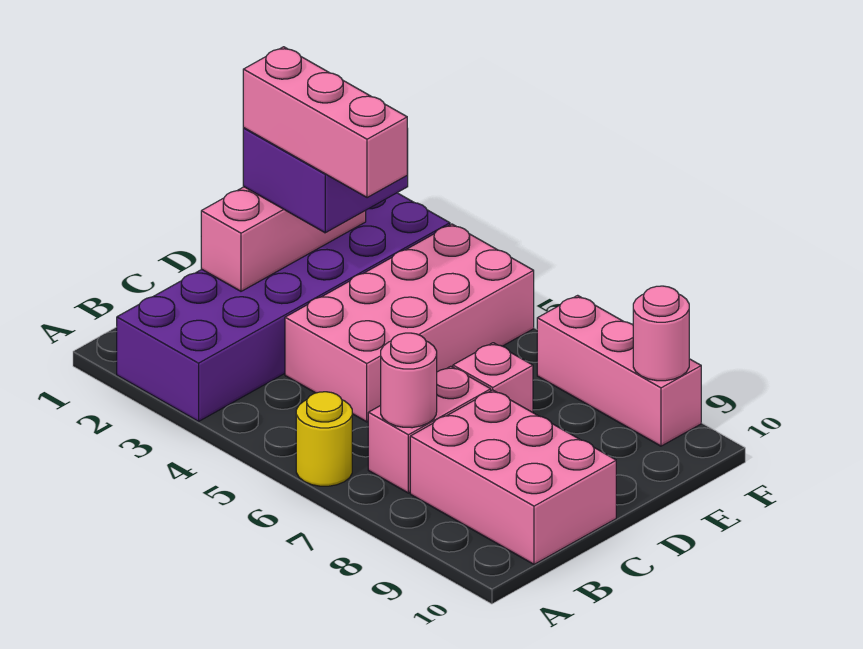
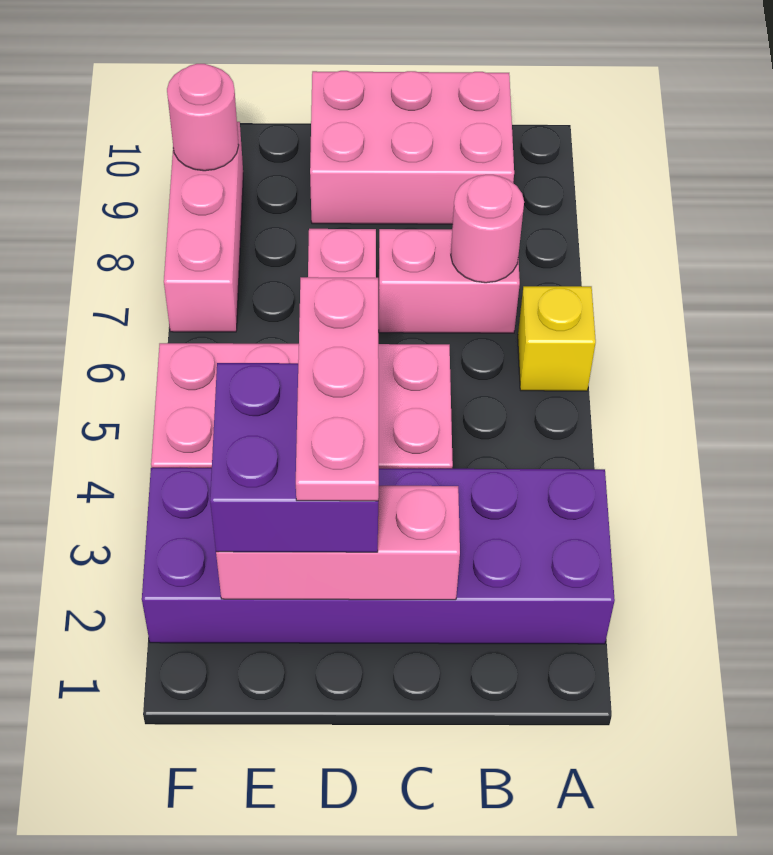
yellow round brick A6 level 1 -> yellow brick A6 level 1
pink brick B8:C10 level 1 -> pink brick B9:D10 level 1
pink brick D2:D4 level 4 -> pink plate D2:D4 level 4

